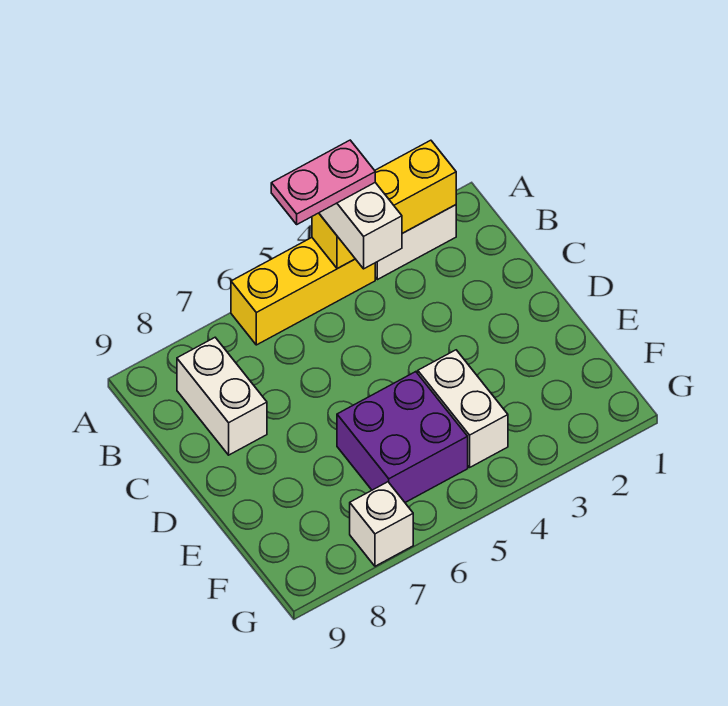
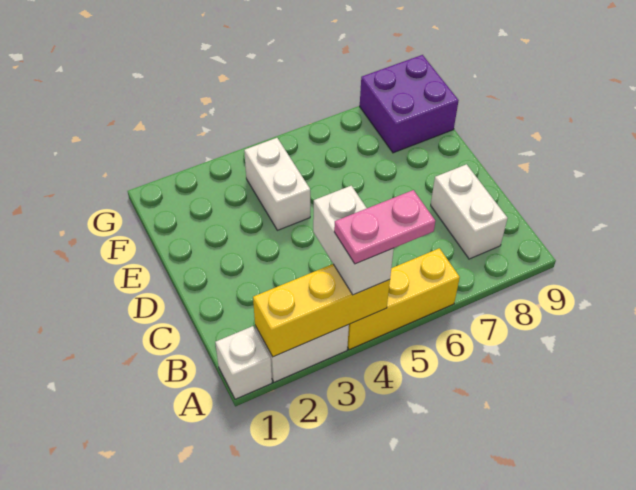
purple brick E5:F6 level 1 -> purple brick F8:G9 level 1
white brick G7 level 1 -> white brick A1 level 1

